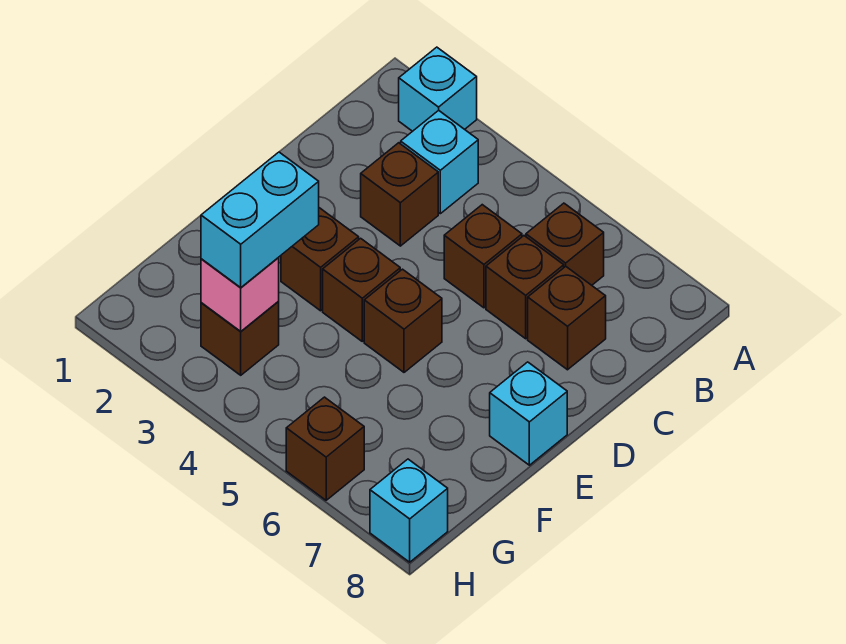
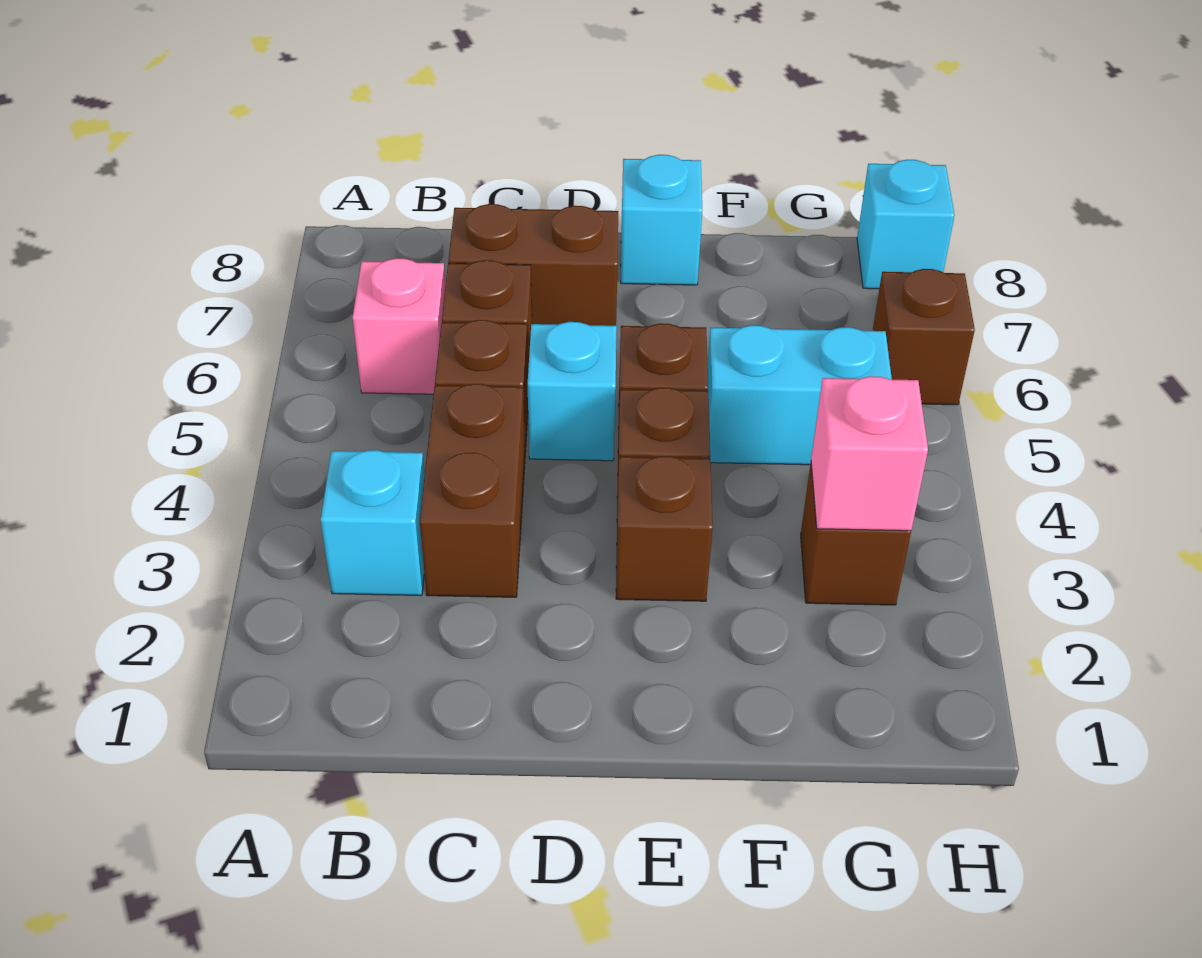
cyan brick A2 level 1 -> cyan brick D5 level 1
brown brick B6 level 1 -> pink brick B6 level 1
brown brick C3 level 1 -> brown brick C3:C4 level 1
brown brick C7 level 1 -> brown brick C7:D7 level 1
cyan brick F3:G3 level 3 -> cyan brick F5:G5 level 1

